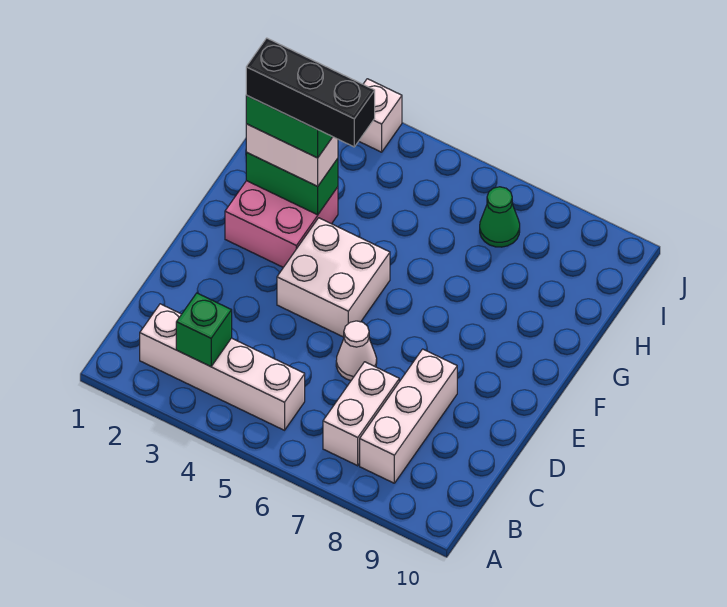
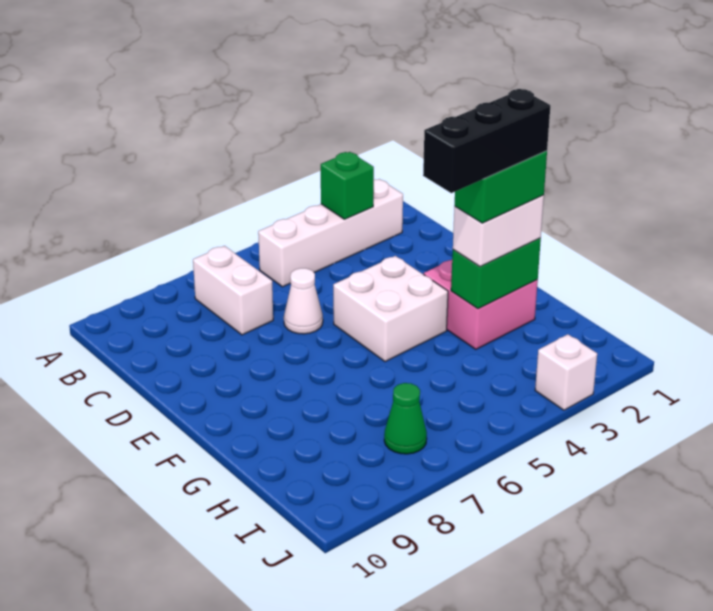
white brick B8:D8 level 1 -> none

